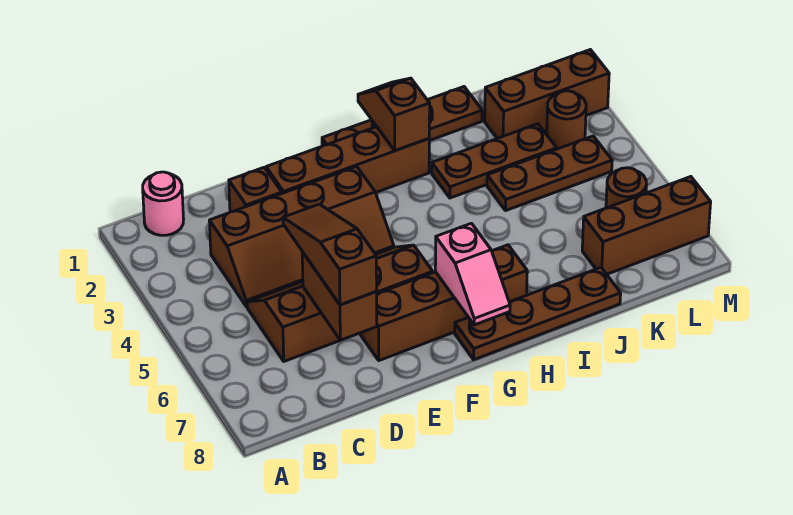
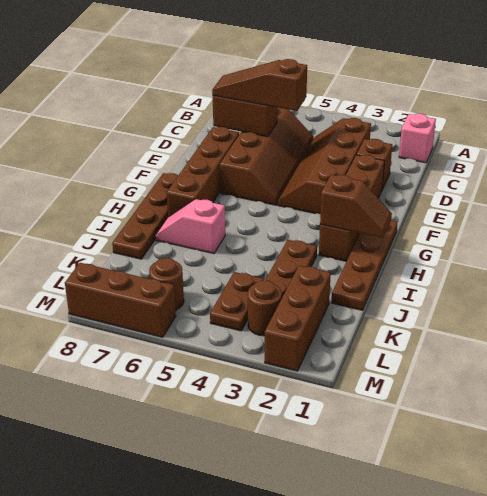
pink round brick B1 level 1 -> pink brick B1 level 1
brown slope D5:D7 level 3 top 7 -> brown slope D5:D7 level 3 top 5
pink slope G7:G8 level 2 top 7 -> pink slope I6:I7 level 1 top 6
brown plate J4:L4 level 1 -> brown plate K4:L4 level 1
brown brick K7:M7 level 1 -> brown brick M6:M8 level 1

